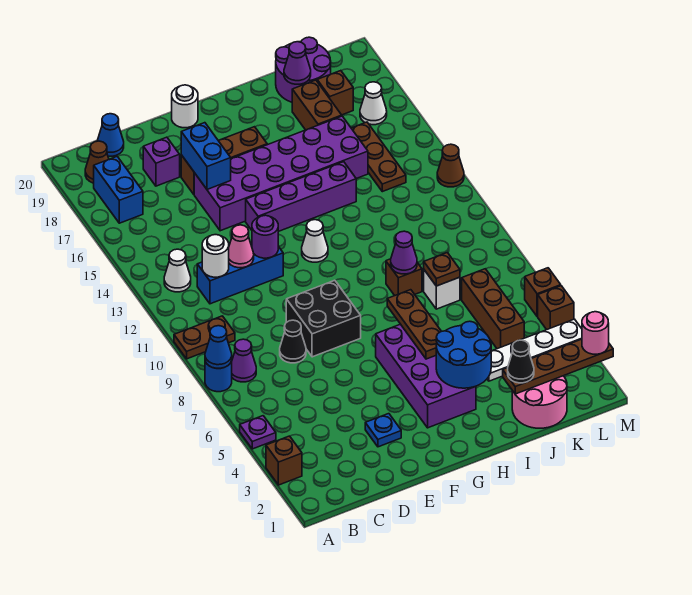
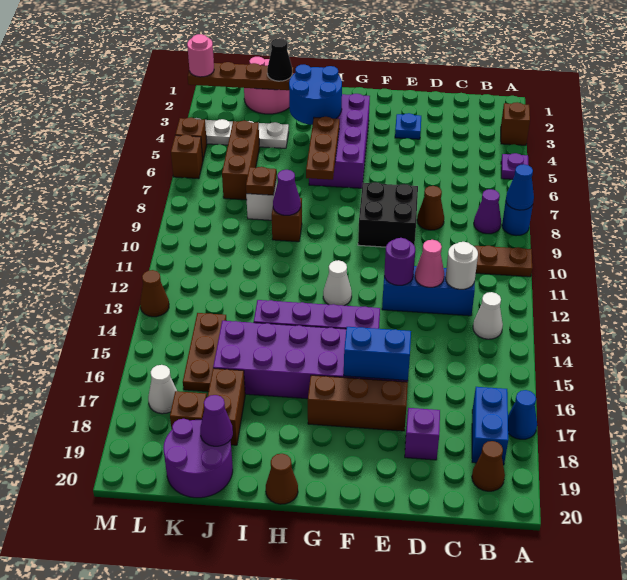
blue cone C20 level 1 -> blue cone A17 level 1
black cone D8 level 1 -> brown cone D8 level 1
blue brick E16:E17 level 2 -> blue brick E16:F16 level 2
white round brick F20 level 1 -> none
none -> brown cone H20 level 1

